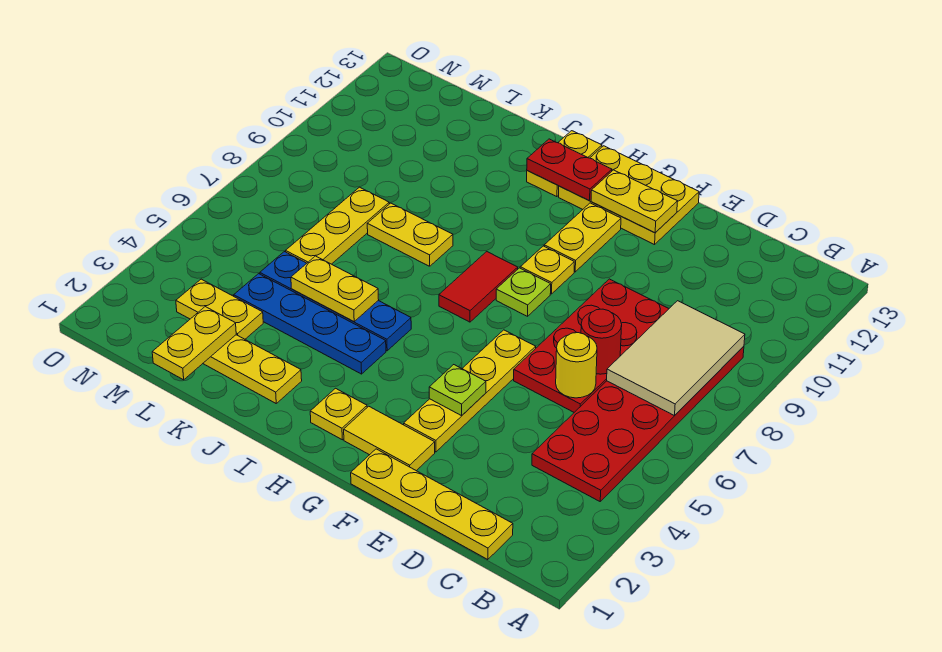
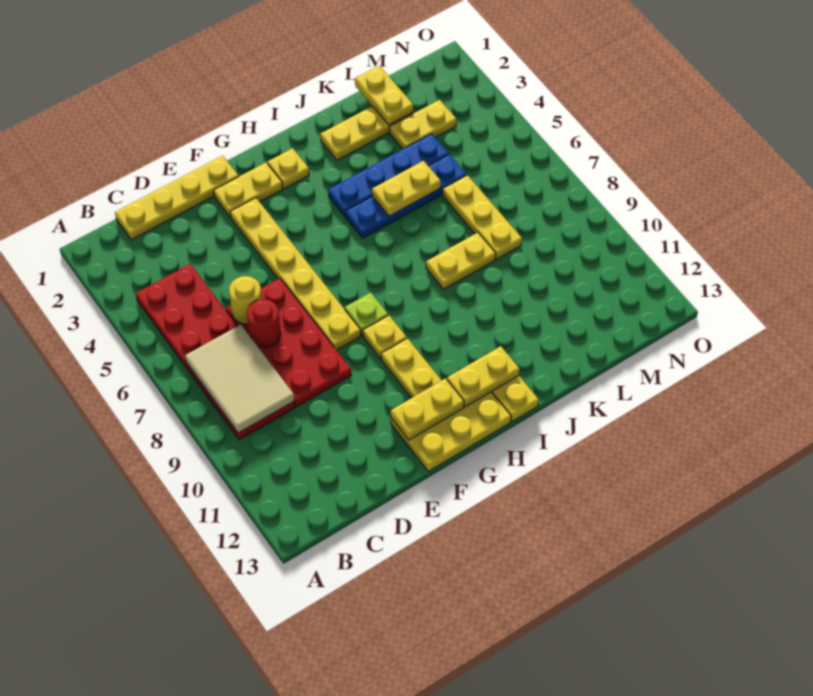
yellow tile F2:G2 level 1 -> yellow plate F2:G2 level 1
yellow plate F3:F6 level 1 -> yellow plate F3:F8 level 1
lime plate F4 level 2 -> none
red tile H7:H8 level 1 -> none
red plate H12:I12 level 2 -> yellow plate H12:I12 level 2

